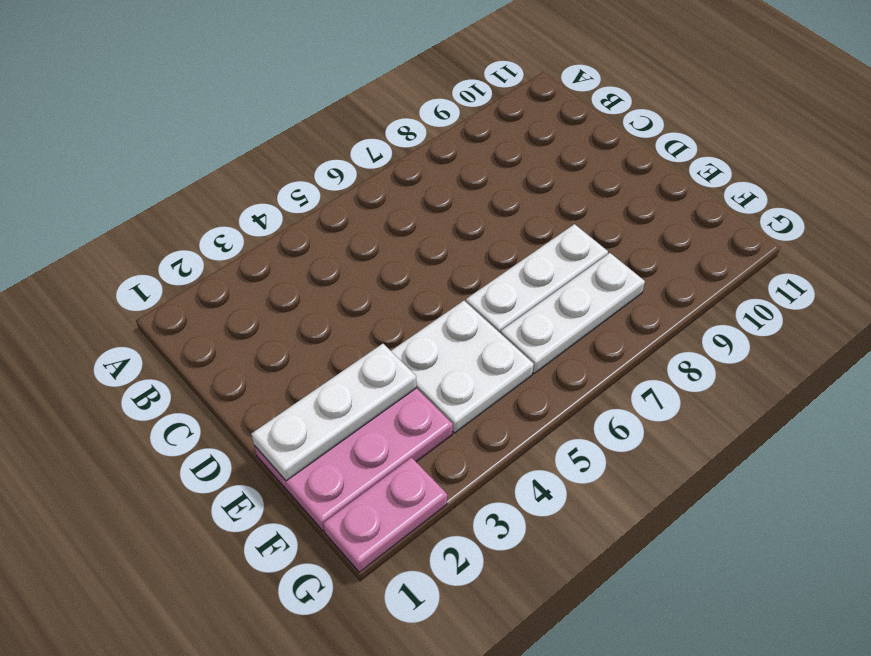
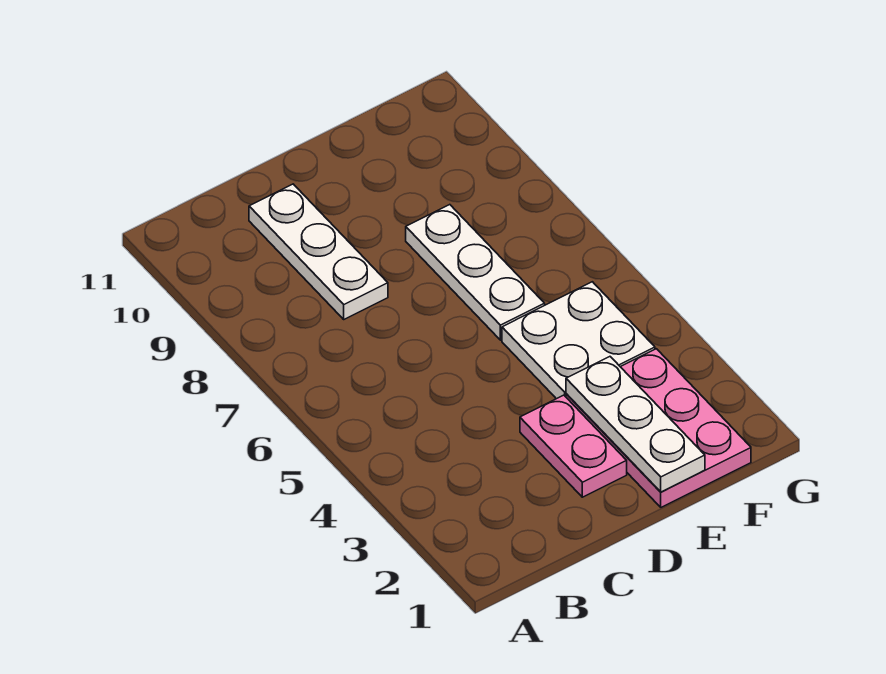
white plate F6:F8 level 1 -> white plate C8:C10 level 1
pink plate G1:G2 level 1 -> pink plate D2:D3 level 1

